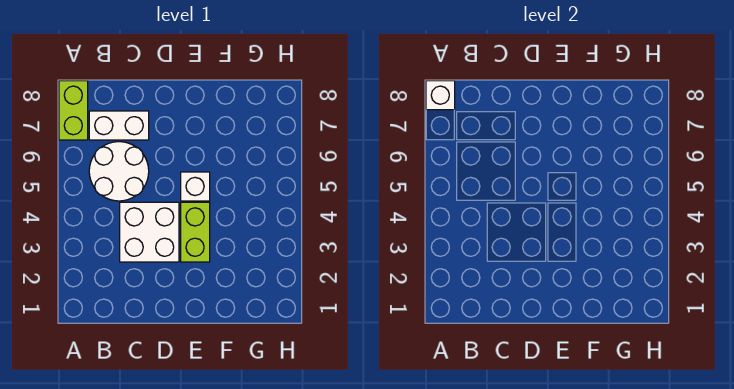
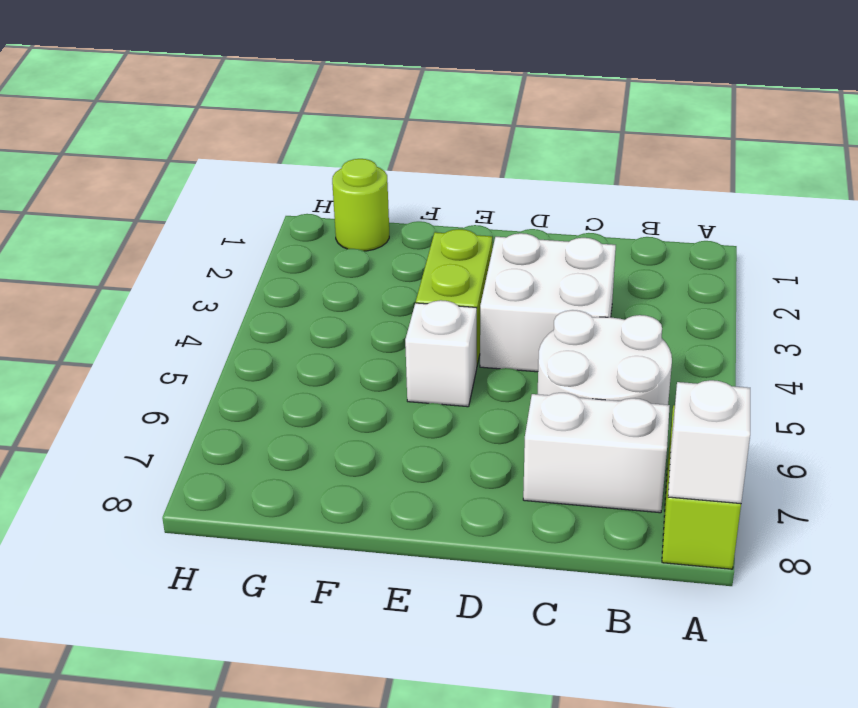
none -> lime round brick G1 level 1

